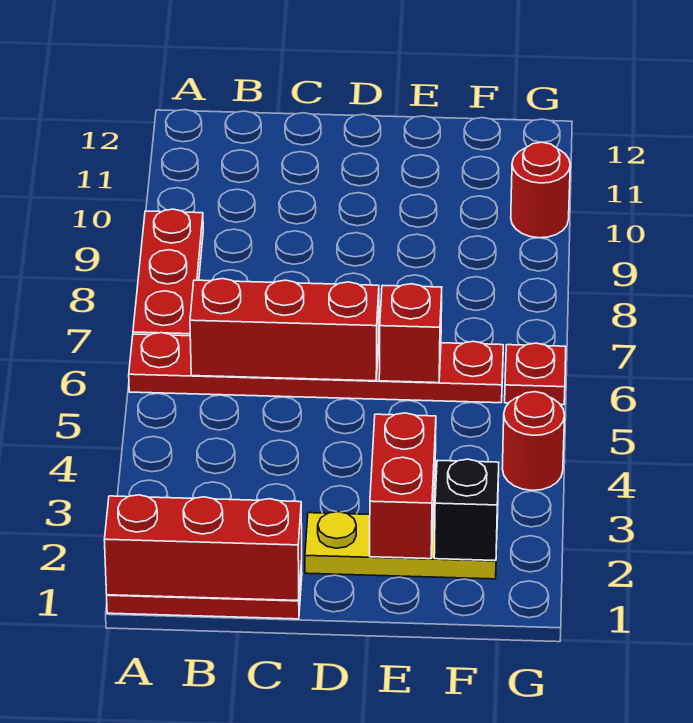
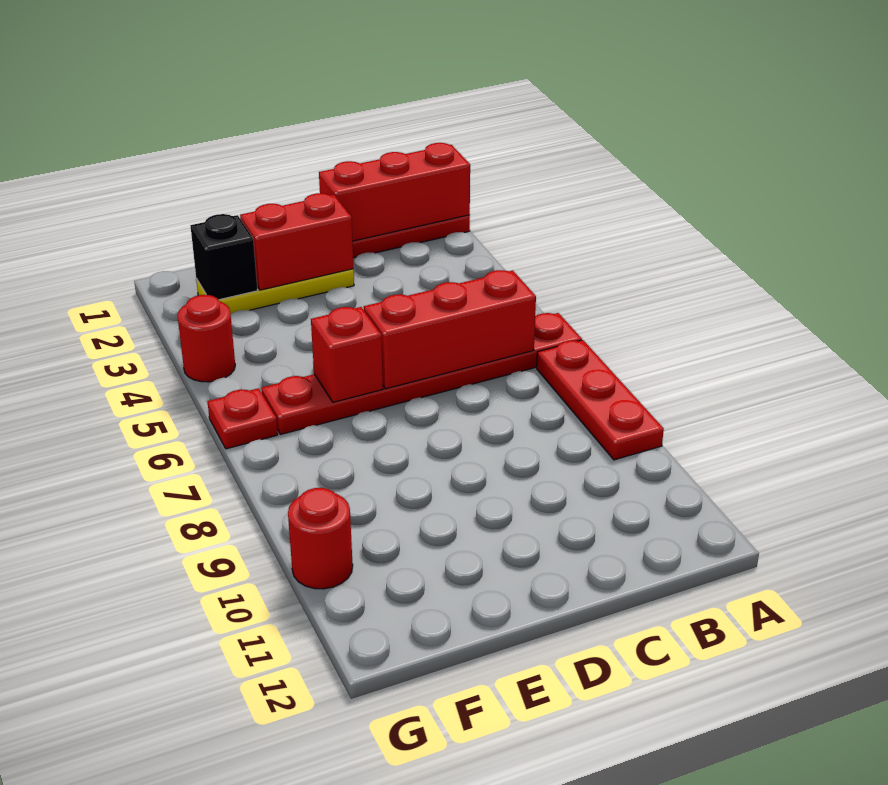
red brick E2:E3 level 2 -> red brick D2:E2 level 2

